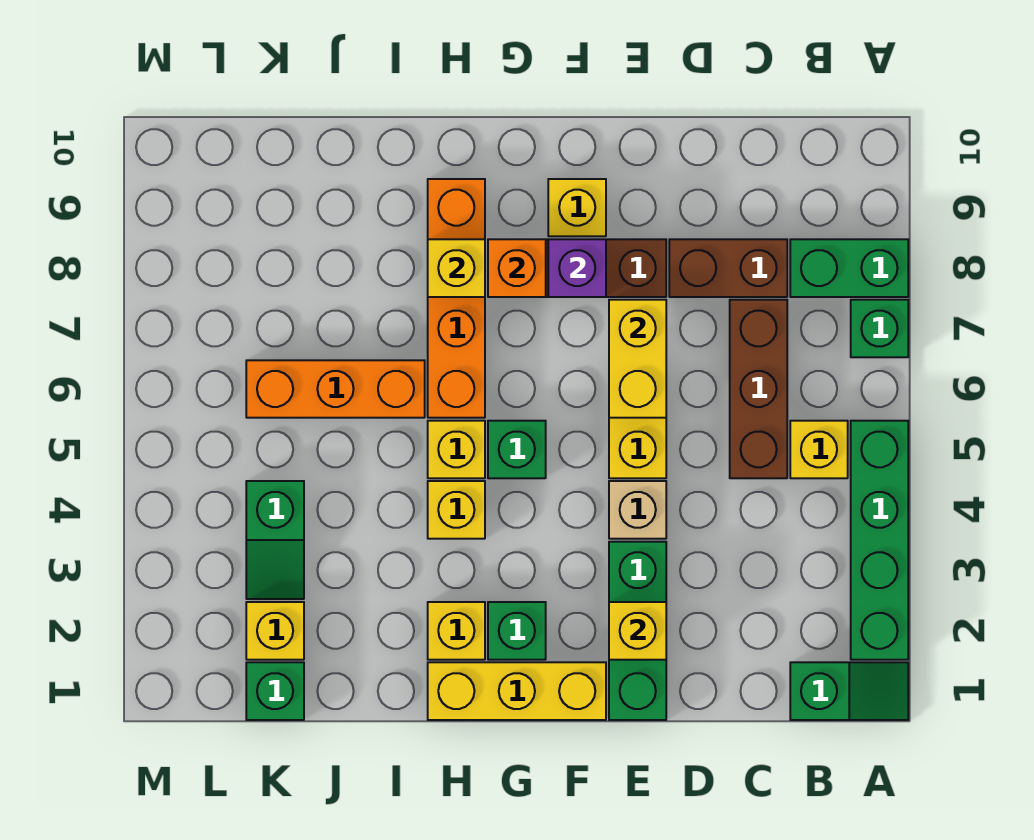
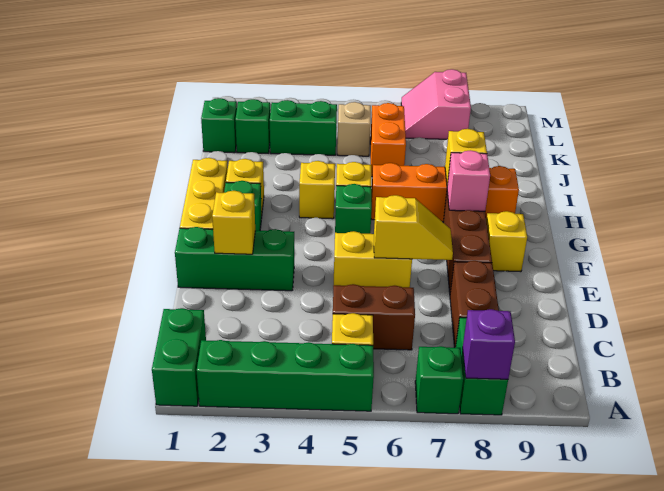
green slope A1:B1 level 1 top B -> green brick A1:B1 level 1
brown brick C5:C7 level 1 -> brown brick C5:C6 level 1
tan brick E4 level 1 -> tan brick K5 level 1
yellow brick E6:E7 level 2 -> yellow slope E6:E7 level 2 top 6
purple brick F8 level 2 -> purple brick A8 level 2
orange brick G8 level 2 -> pink brick G8 level 2
orange brick I6:K6 level 1 -> orange brick J6:K6 level 1
yellow brick K2 level 1 -> green brick K2 level 1
green slope K3:K4 level 1 top 4 -> green brick K3:K4 level 1
none -> pink slope L7:M8 level 1 top 8

